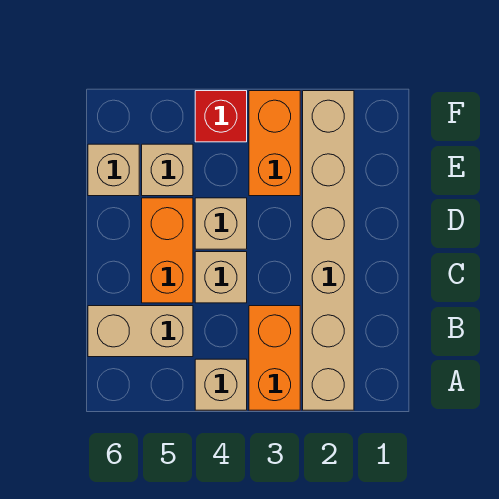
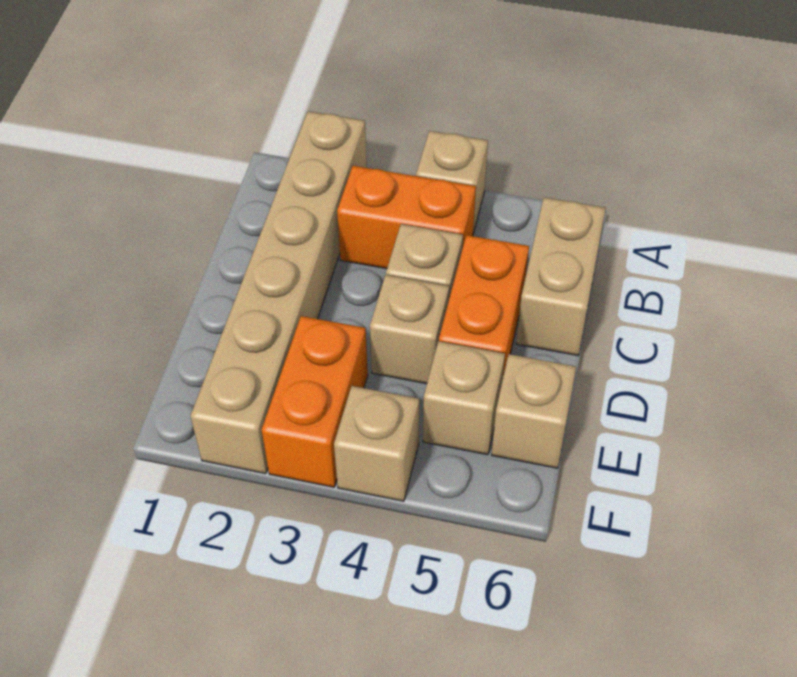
orange brick A3:B3 level 1 -> orange brick B3:B4 level 1
tan brick B5:B6 level 1 -> tan brick B6:C6 level 1
red brick F4 level 1 -> tan brick F4 level 1

